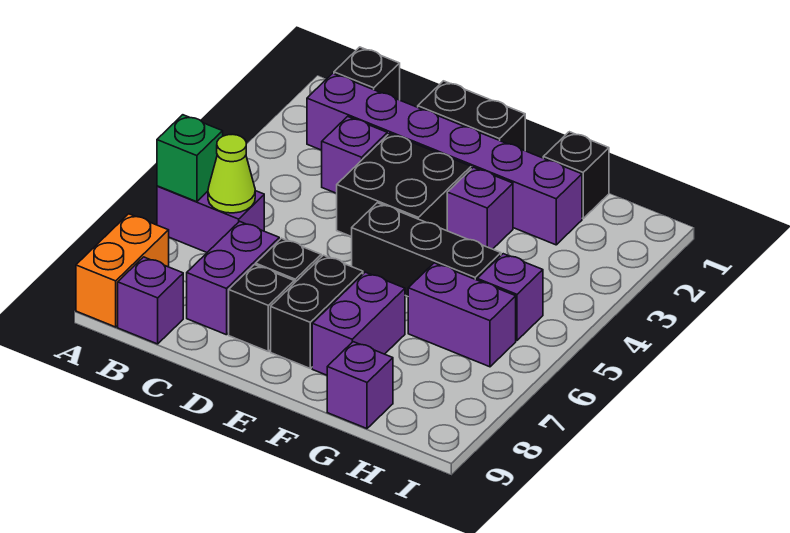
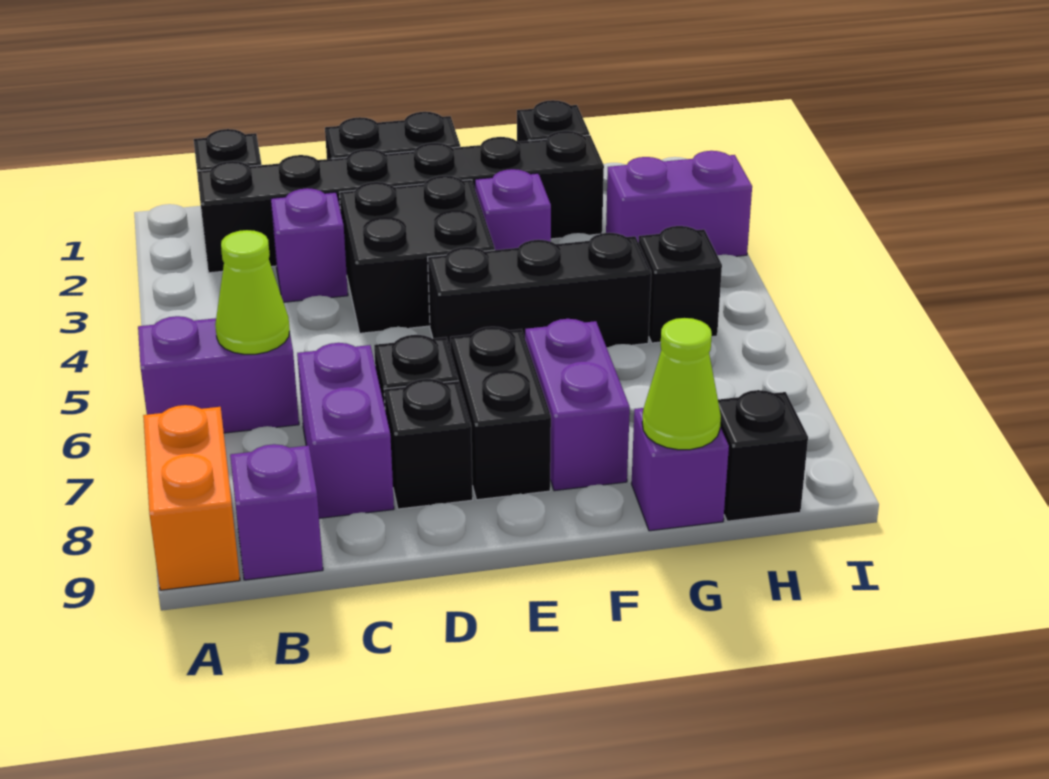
green brick A6 level 2 -> none
purple brick B2:G2 level 1 -> black brick B2:G2 level 1
purple brick G6:H6 level 1 -> purple brick H3:I3 level 1
none -> lime cone G9 level 2
purple brick H5 level 1 -> black brick H5 level 1
none -> black brick H9 level 1

